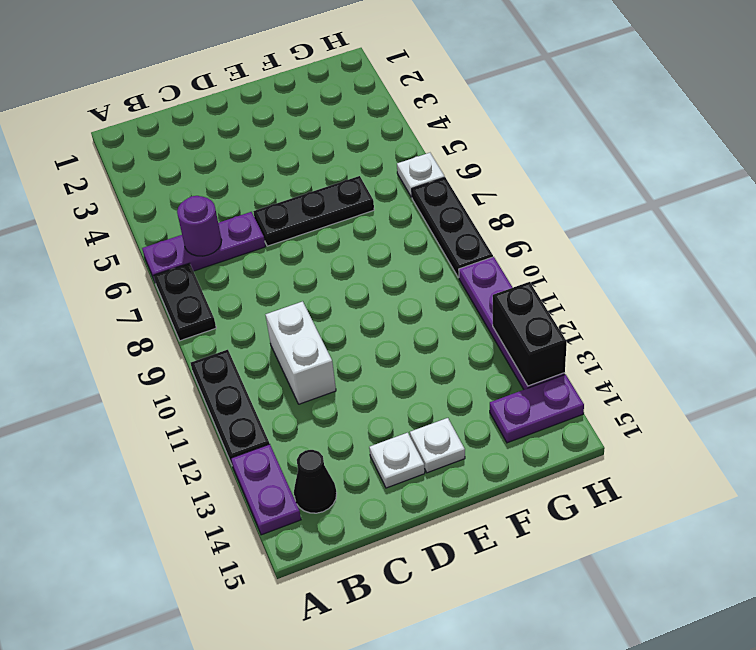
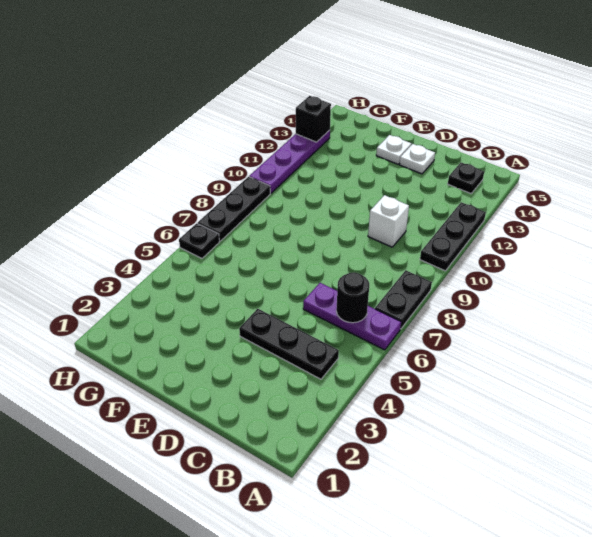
purple plate A13:A14 level 1 -> none
purple round brick B6 level 2 -> black round brick B6 level 2
black cone B14 level 1 -> black plate B14 level 1
white brick C10:C11 level 1 -> white brick C10 level 1
black plate D6:F6 level 1 -> black plate B4:D4 level 1
purple plate G14:H14 level 1 -> none
white plate H6 level 1 -> black plate H6 level 1
black brick H12:H13 level 2 -> black brick H13 level 2

